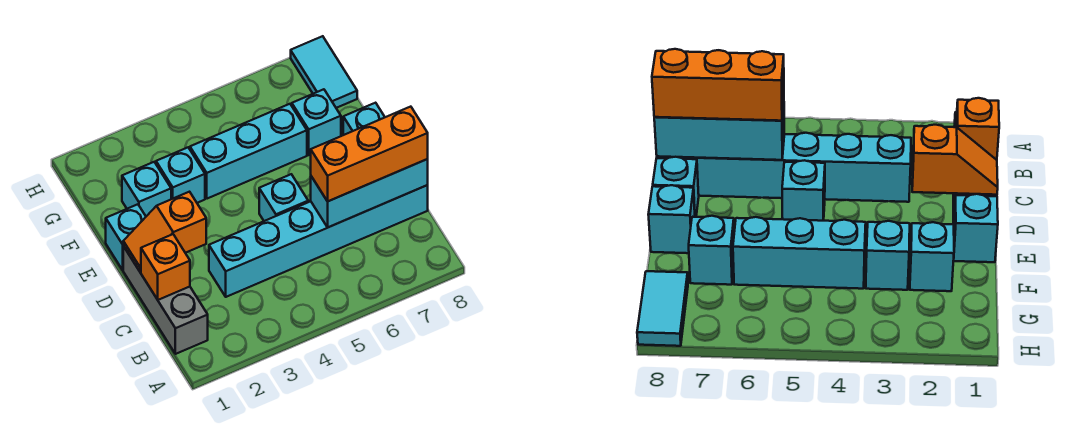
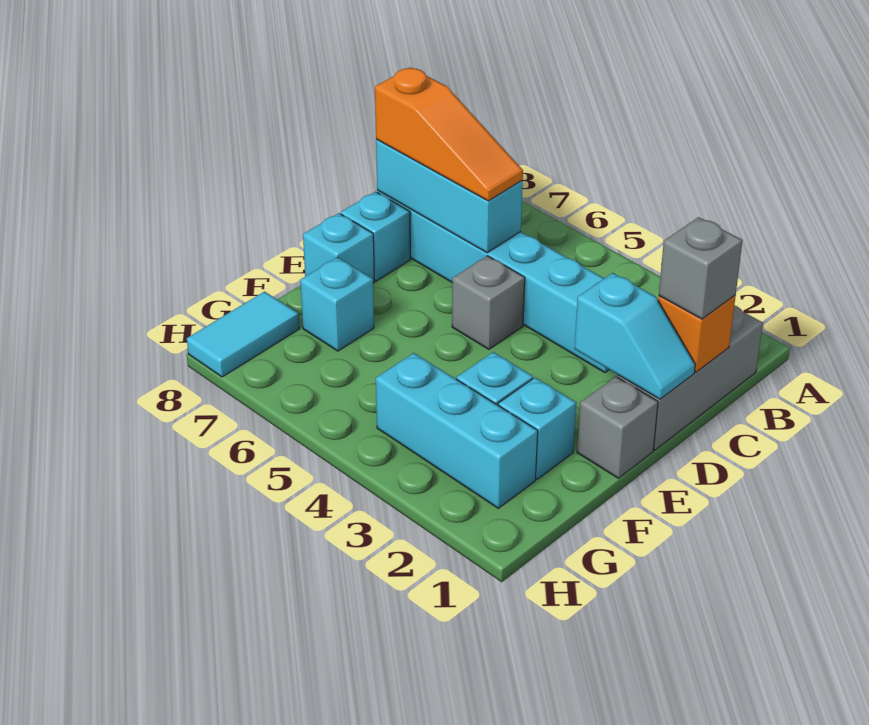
none -> grey brick C1 level 3
orange brick C6:C8 level 3 -> orange slope C6:C8 level 3 top 8
orange slope D1:D2 level 2 top 2 -> cyan slope D1:D2 level 2 top 2
cyan brick D5 level 1 -> grey brick D5 level 1
cyan brick E1 level 1 -> grey brick E1 level 1
cyan brick F4:F6 level 1 -> cyan brick G2:G4 level 1

